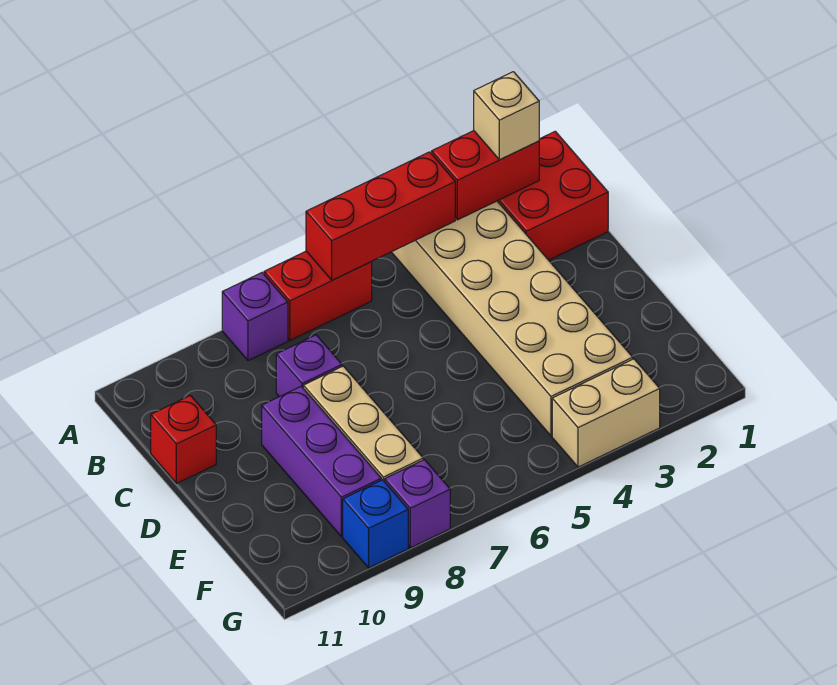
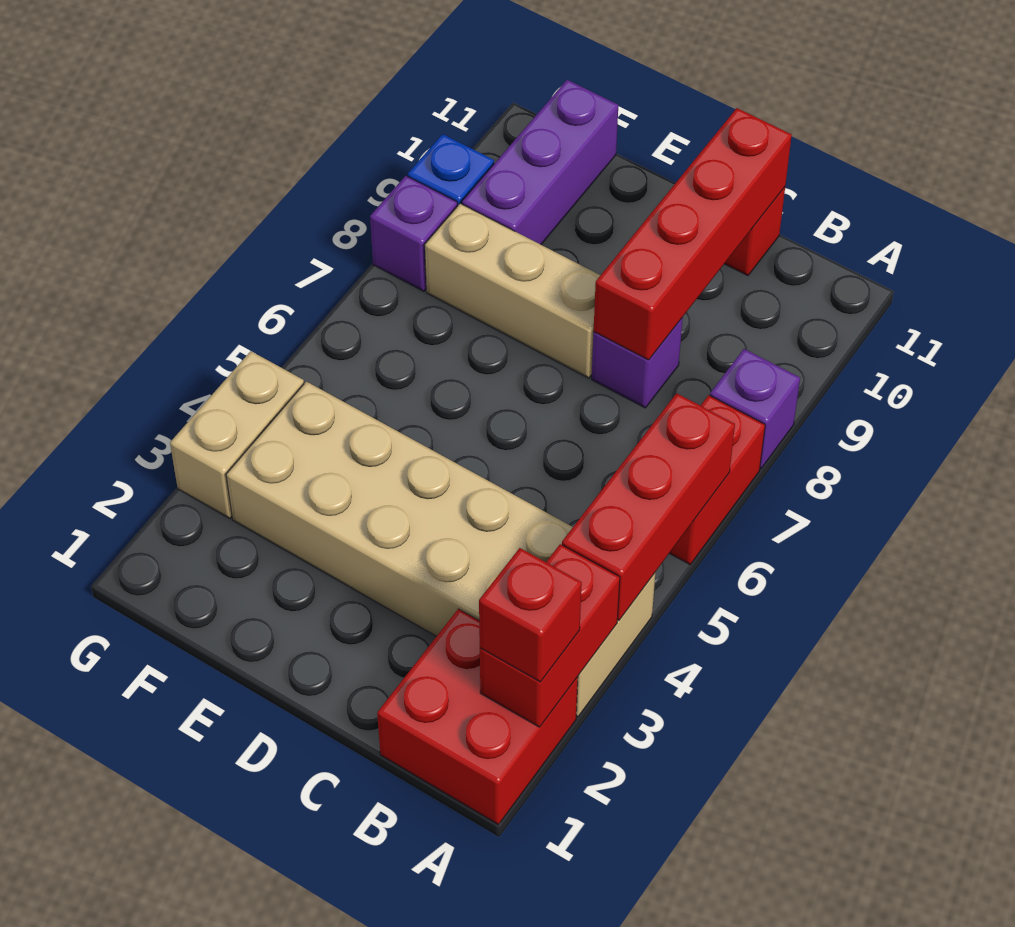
tan brick A2 level 3 -> red brick A2 level 3
none -> red brick C8:C11 level 2
purple brick D9:F9 level 1 -> purple brick F9:F11 level 1

